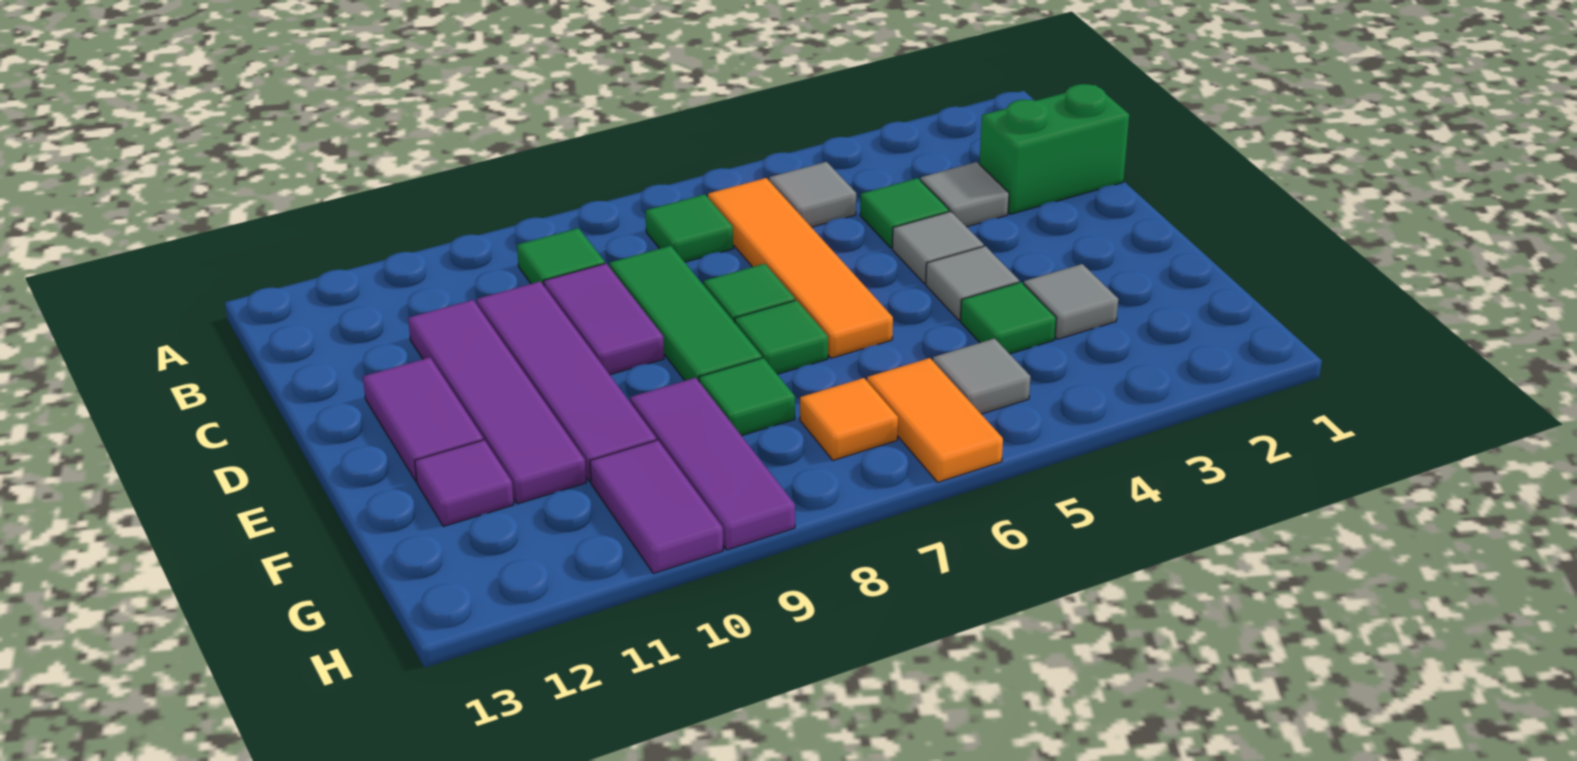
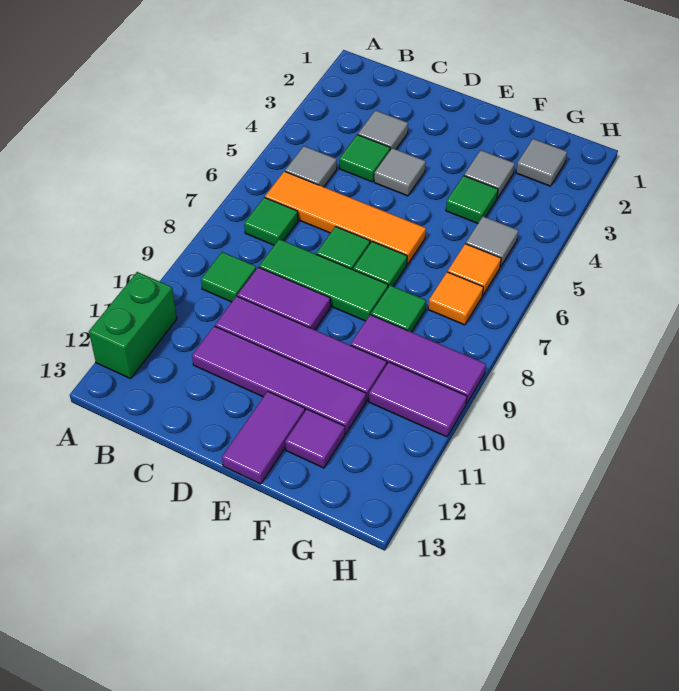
green brick C1:C2 level 1 -> green brick A11:A12 level 1
purple tile D12:E12 level 1 -> purple tile E12:E13 level 1
grey tile E4 level 1 -> grey tile G2 level 1
orange tile G6:H6 level 1 -> orange tile G6 level 1

